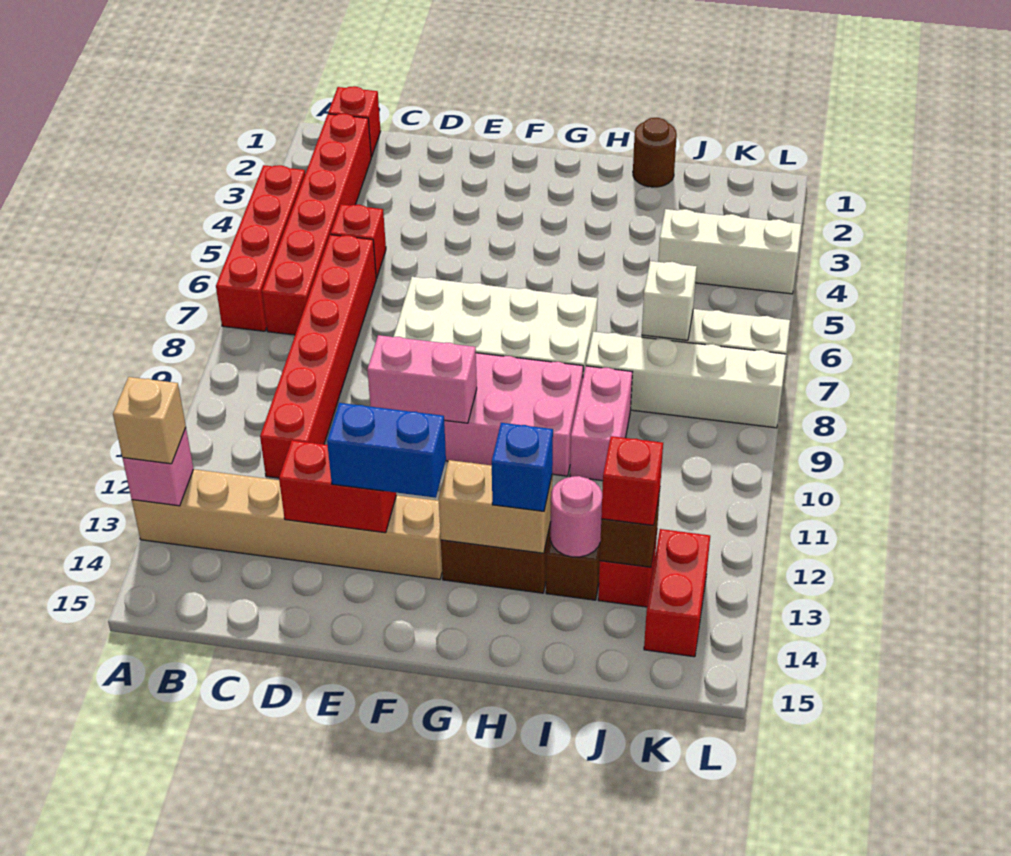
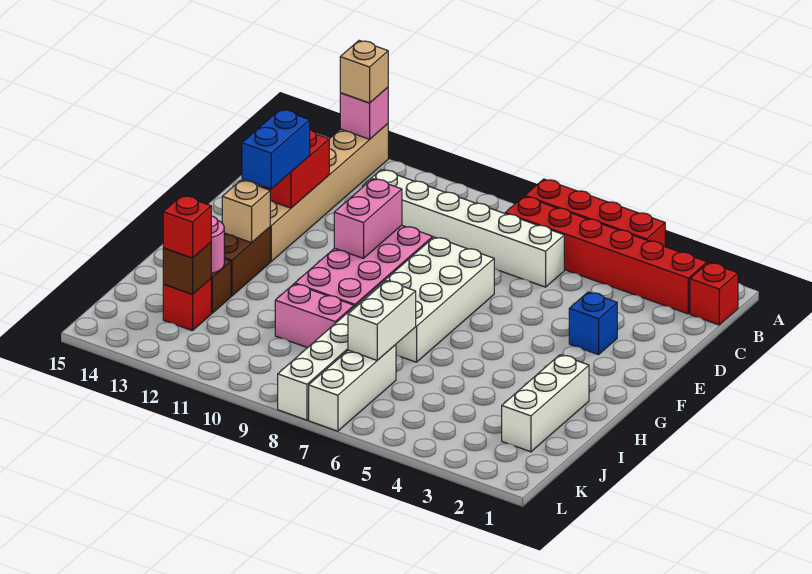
red brick C5 level 1 -> none
red brick C6:C11 level 1 -> white brick C6:C11 level 1
tan brick G13:H13 level 2 -> tan brick G13 level 2
blue brick H13 level 3 -> blue brick E3 level 1
brown round brick I1 level 1 -> none
white brick J4:L4 level 1 -> white brick H2:J2 level 1
white brick J7 level 2 -> white brick I7:J7 level 2
red brick K13:K14 level 1 -> none

